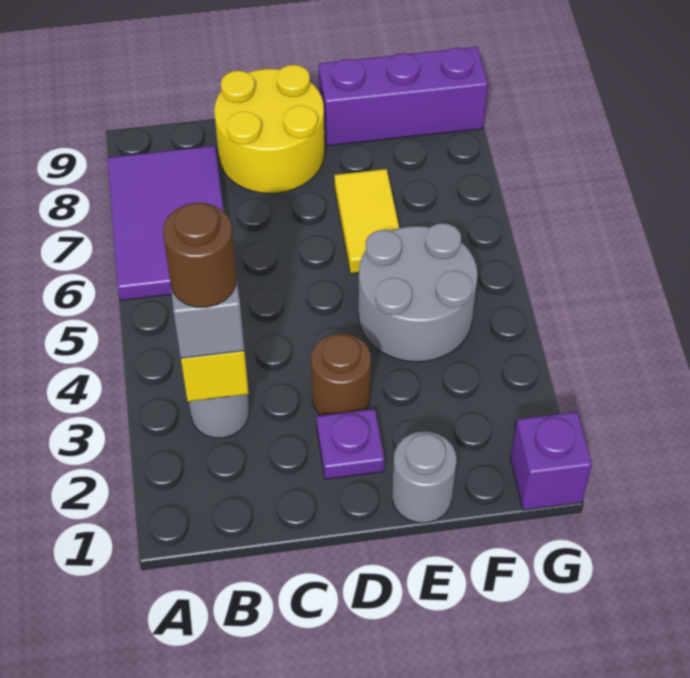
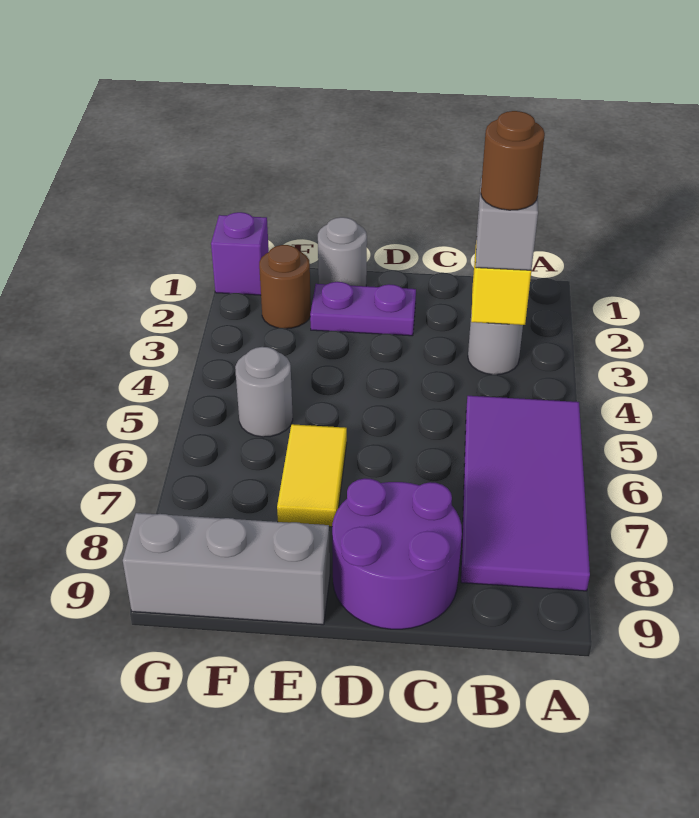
purple tile A6:B8 level 1 -> purple tile A5:B8 level 1
yellow round brick C8:D9 level 1 -> purple round brick C8:D9 level 1
purple plate D2 level 1 -> purple plate D2:E2 level 1
brown round brick D3 level 1 -> brown round brick F2 level 1
grey round brick E4:F5 level 1 -> grey round brick F5 level 1
purple brick E9:G9 level 1 -> grey brick E9:G9 level 1

